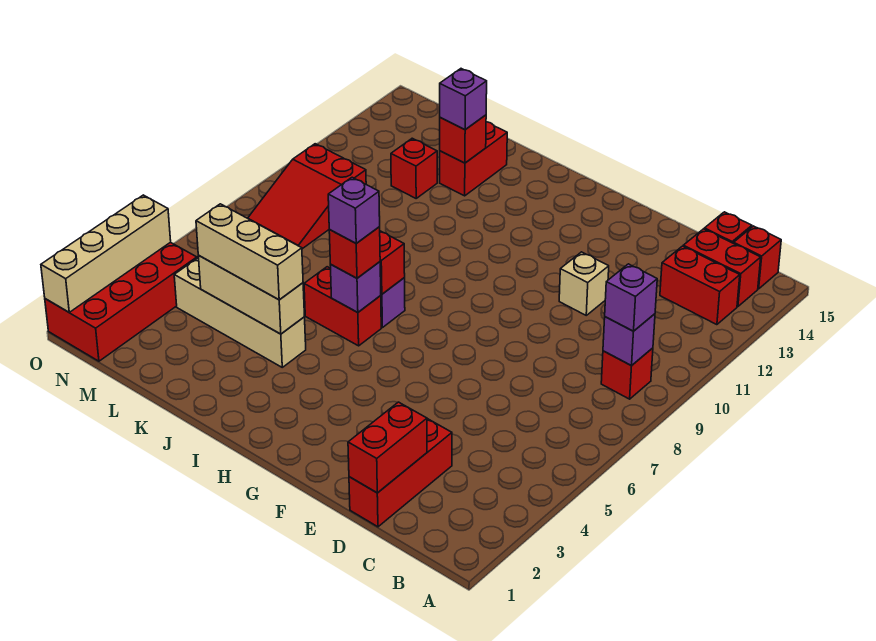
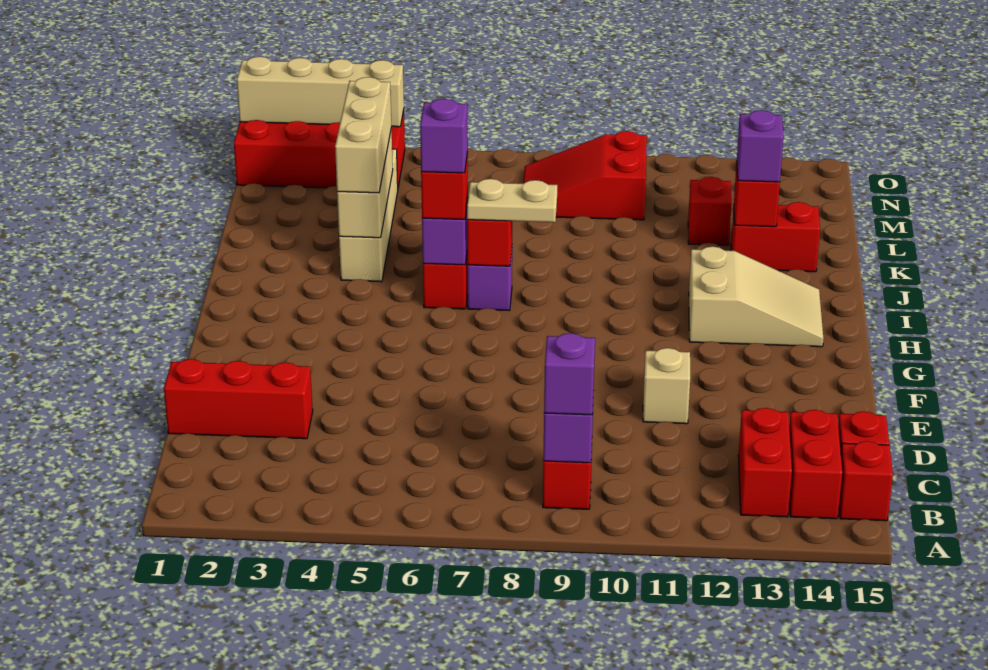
red brick D1:D2 level 2 -> none
none -> tan slope H12:I14 level 1 top 12
none -> tan plate I7:I8 level 3

